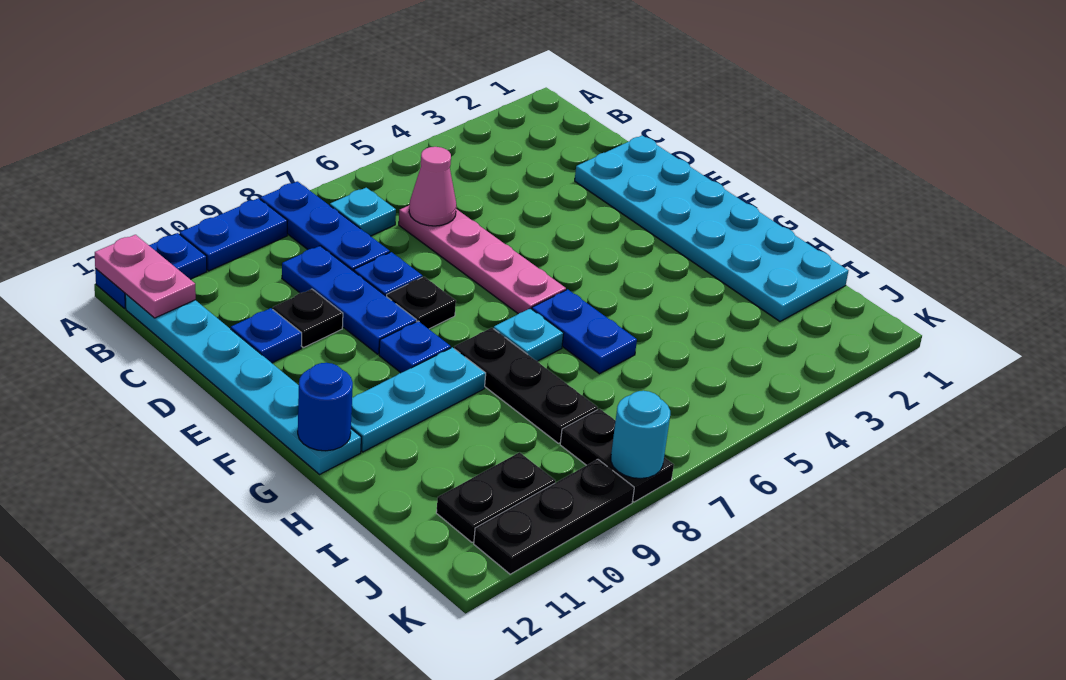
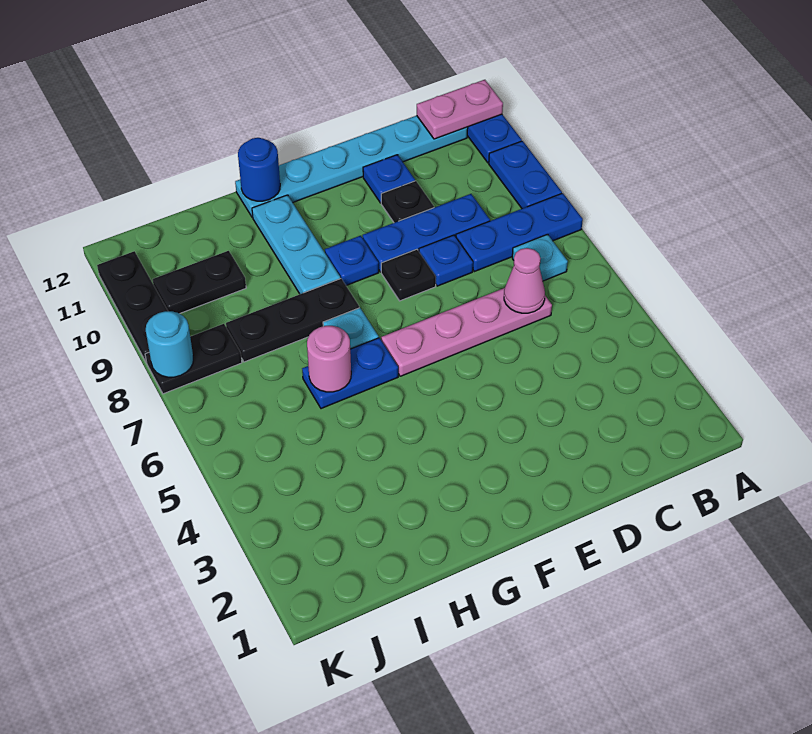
cyan plate D1:I2 level 1 -> none
none -> pink round brick H6 level 2
black plate J10:J11 level 1 -> black plate I10:J10 level 1

